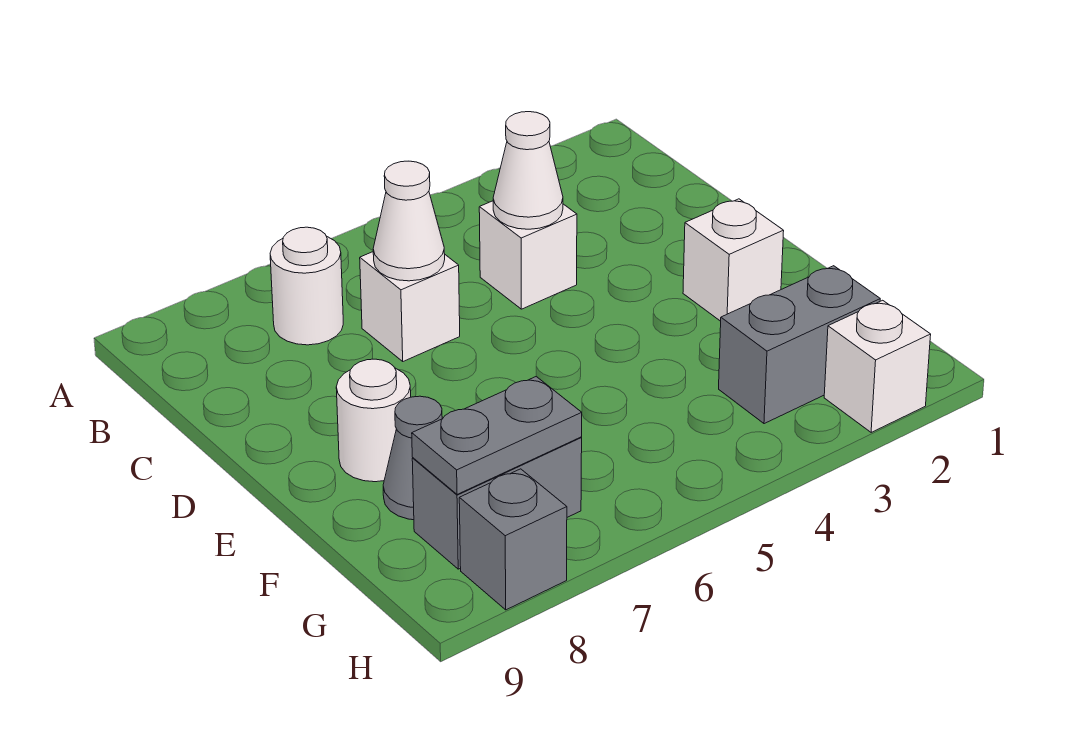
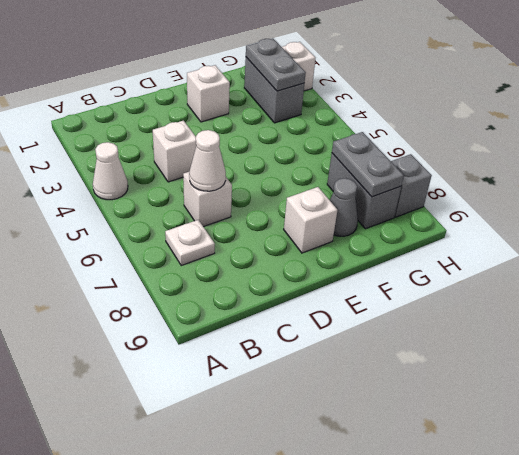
white round brick B7 level 1 -> white plate B7 level 1
white cone C4 level 2 -> white cone A4 level 1
white round brick E8 level 1 -> white brick E8 level 1
none -> grey plate G2:G3 level 2

